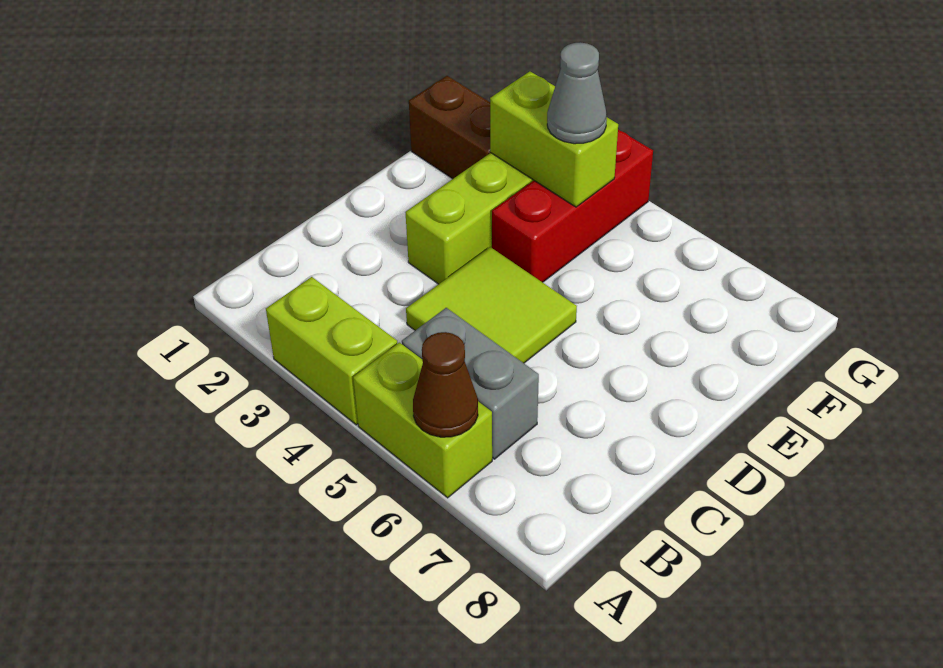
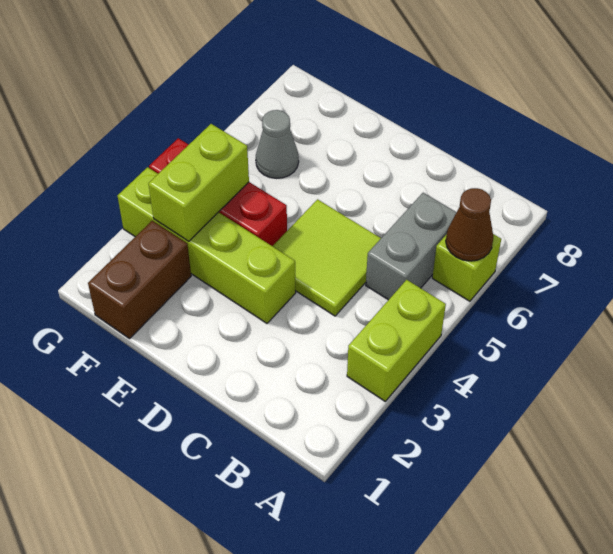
lime brick A5:A6 level 1 -> lime brick A6 level 1
grey cone F4 level 3 -> grey cone F6 level 1

